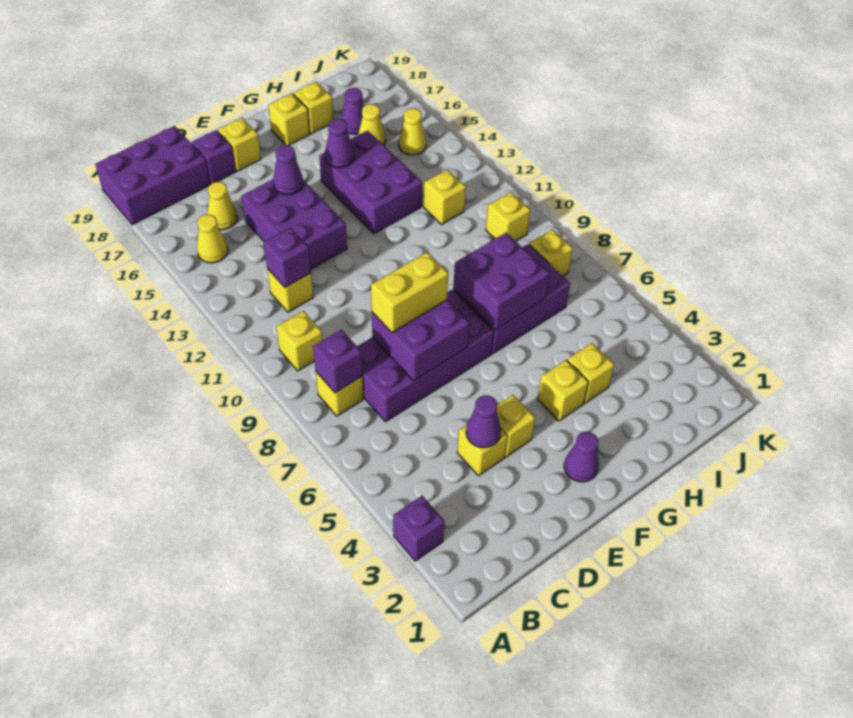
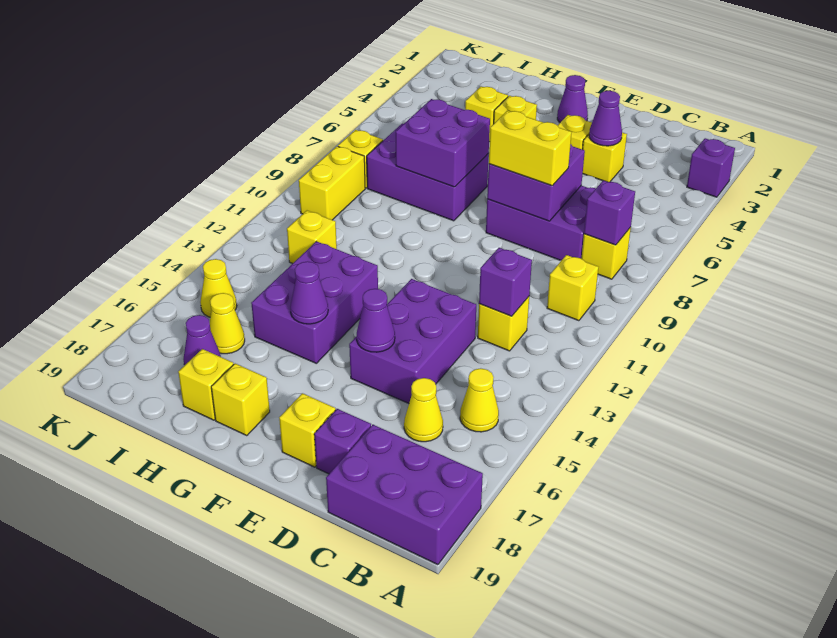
purple brick C7:F8 level 1 -> purple brick C7:E8 level 1
yellow brick J10 level 1 -> yellow brick J9:J10 level 1

